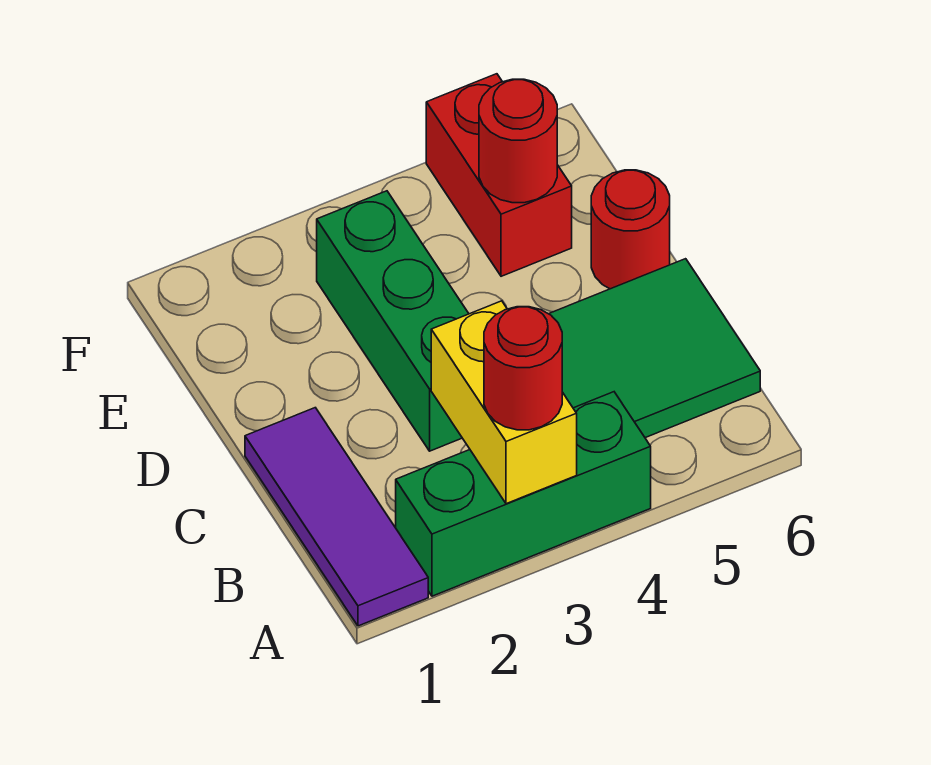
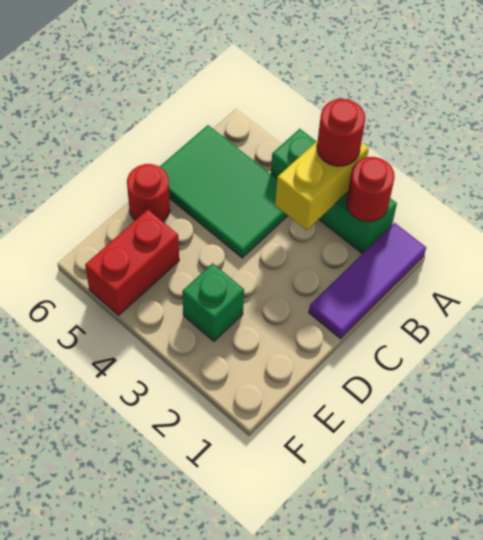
green brick C3:E3 level 1 -> green brick E3 level 1
red round brick E5 level 2 -> red round brick A2 level 2

